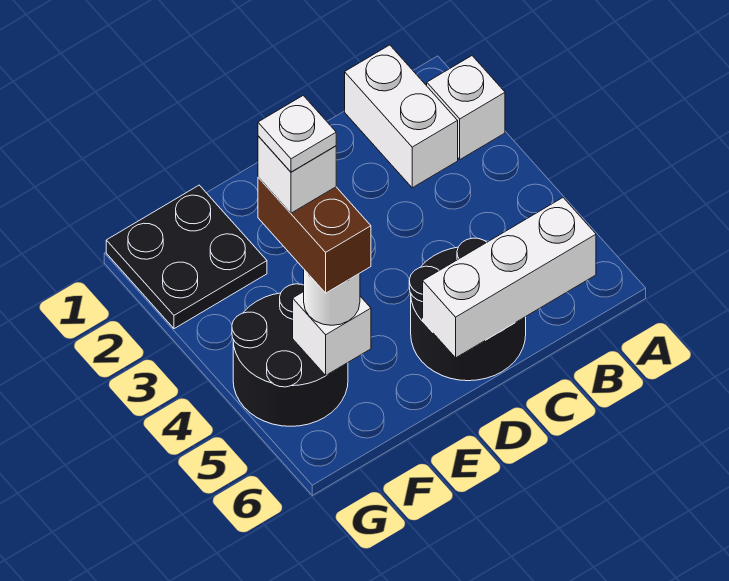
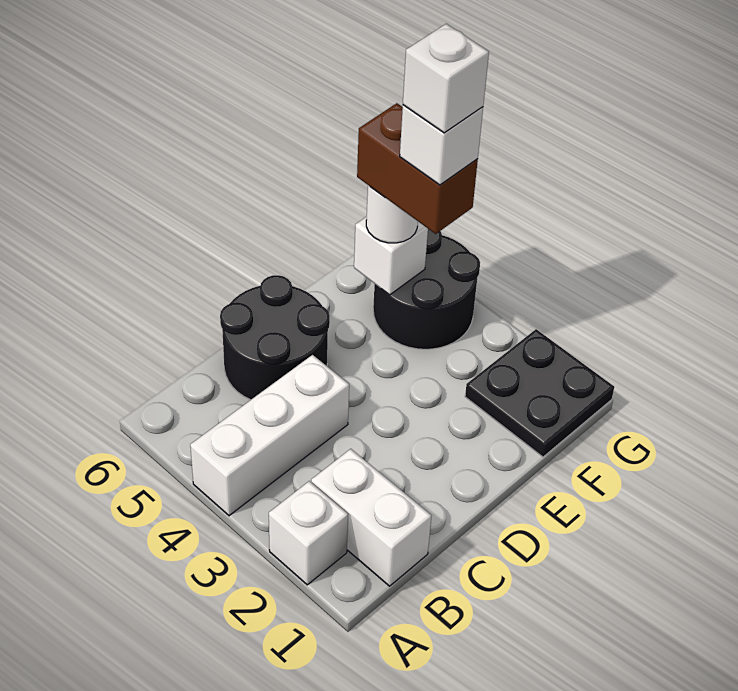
white brick B6:D6 level 2 -> white brick A4:C4 level 1
white plate F4 level 6 -> white brick F4 level 6

